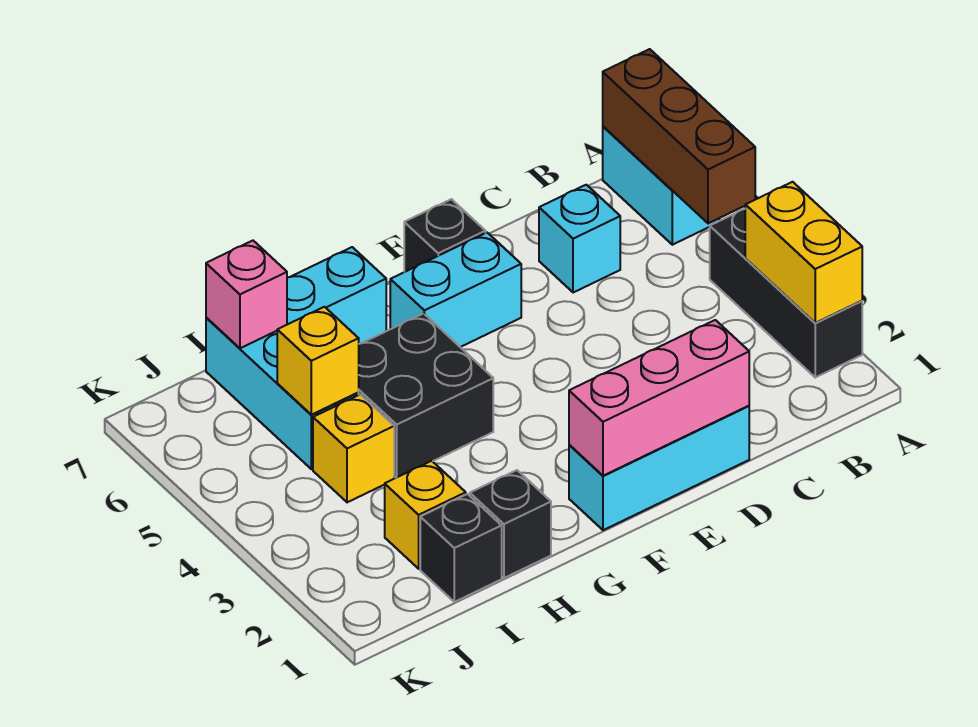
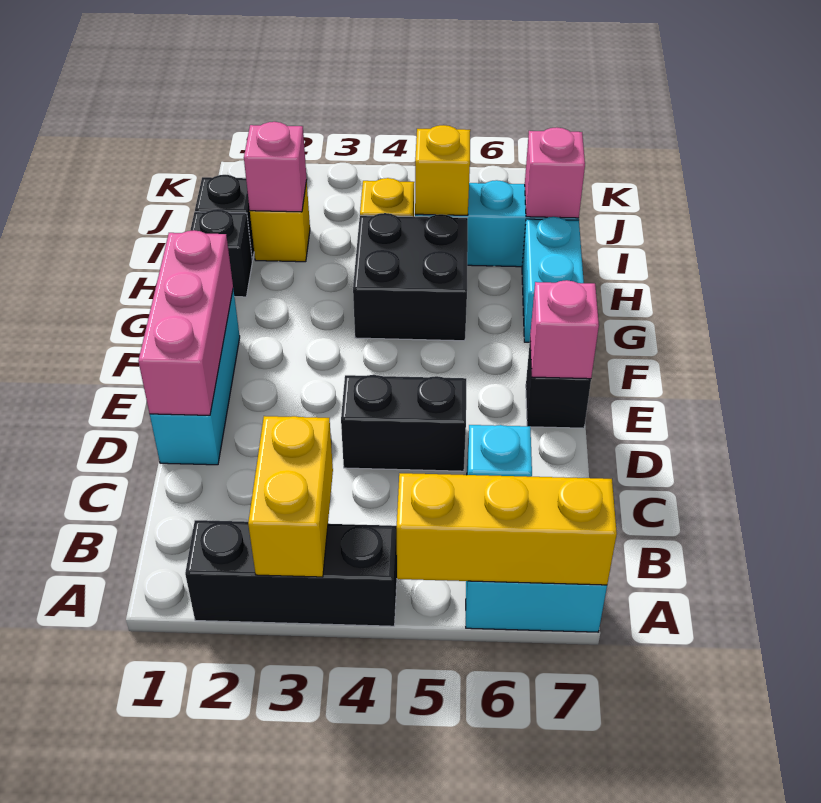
yellow brick A2:A3 level 2 -> yellow brick A3:B3 level 2
brown brick A5:A7 level 2 -> yellow brick A5:A7 level 2
none -> black brick D4:D5 level 1
cyan brick E6:F6 level 1 -> none
none -> pink brick E7 level 2
none -> pink brick I2 level 2

